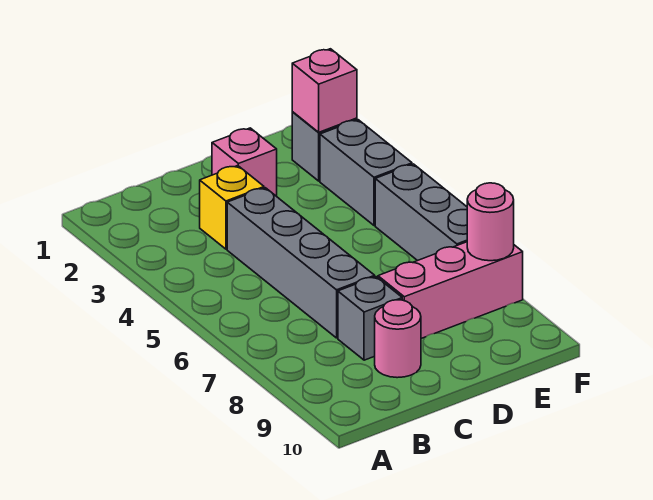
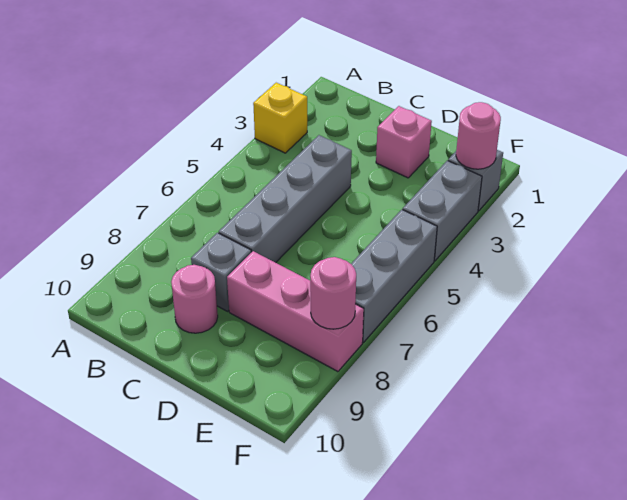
yellow brick C3 level 1 -> yellow brick A3 level 1
pink brick F2 level 2 -> pink round brick F2 level 2

